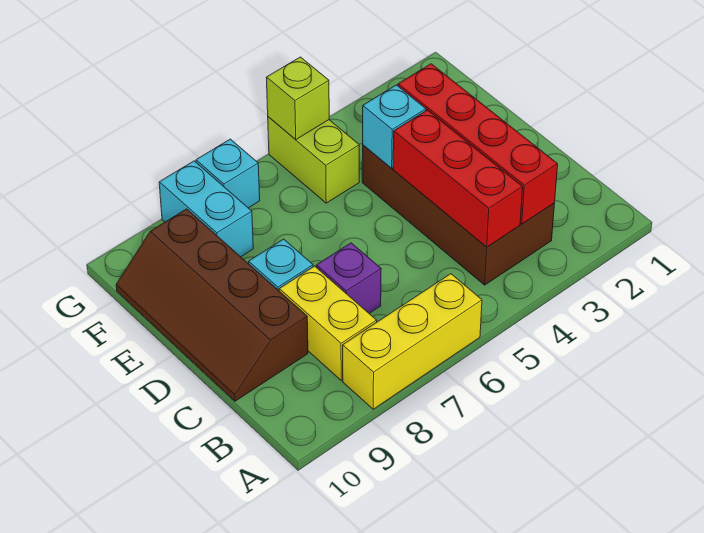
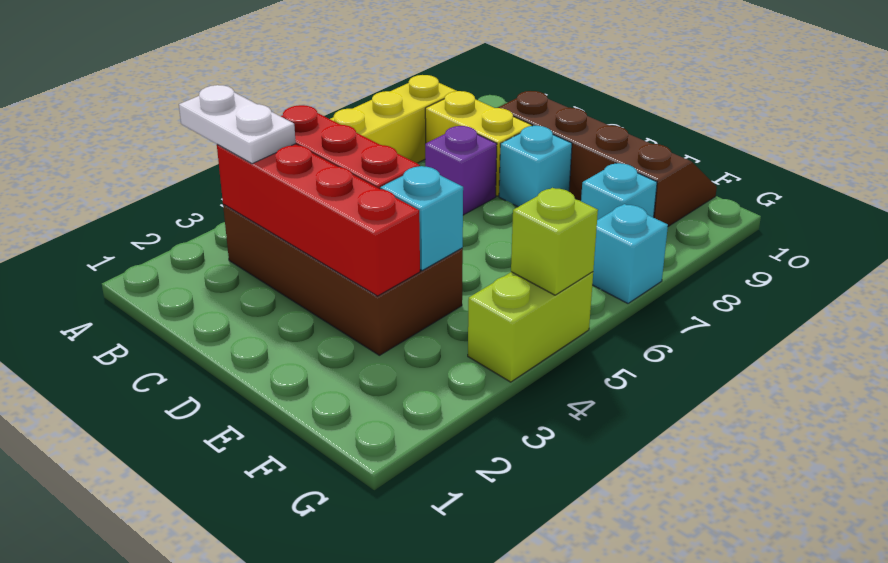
none -> white plate A3:B3 level 3
lime brick F5:G5 level 1 -> lime brick G4:G5 level 1
cyan brick F8:G8 level 1 -> cyan brick F8 level 1

